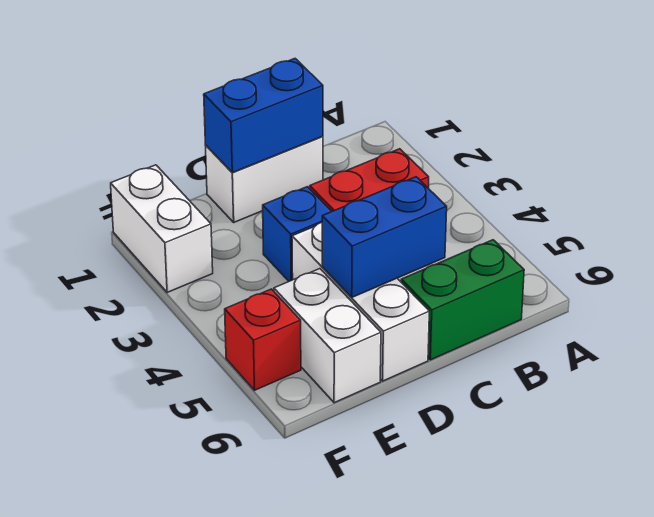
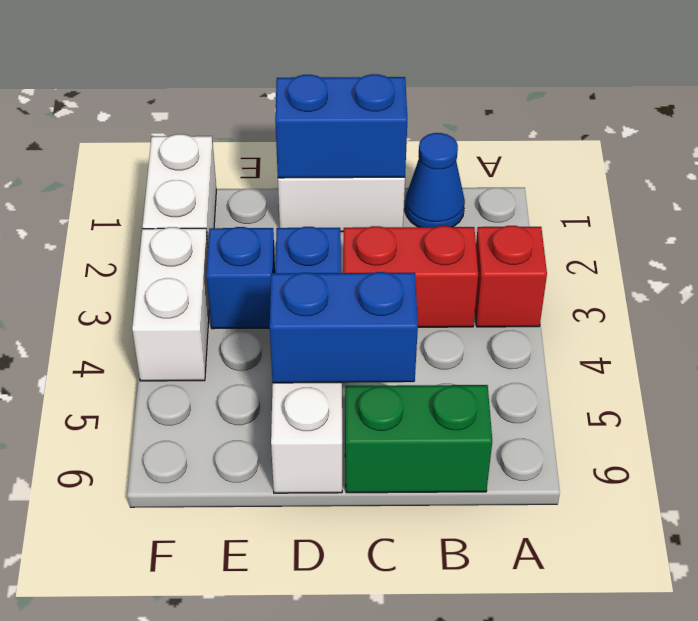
none -> blue cone B1 level 1
none -> blue brick E3 level 1
white brick E5:E6 level 1 -> white brick F3:F4 level 1
red brick F5 level 1 -> red brick A3 level 1

